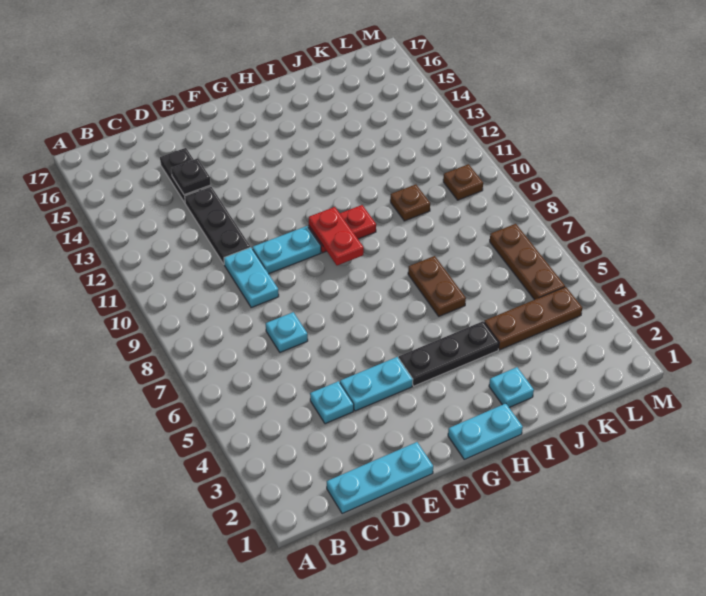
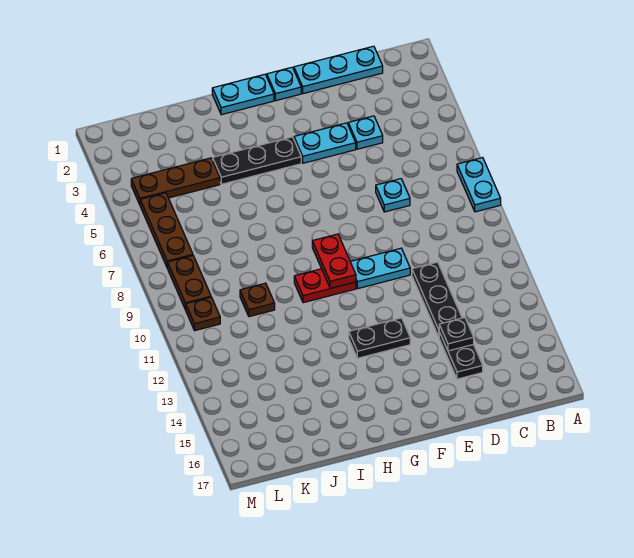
cyan plate D9:D10 level 1 -> cyan plate A7:A8 level 1
none -> black plate F13:G13 level 1
cyan plate I2 level 1 -> cyan plate F1 level 1
brown plate I6:I7 level 1 -> brown plate L8:L9 level 1

